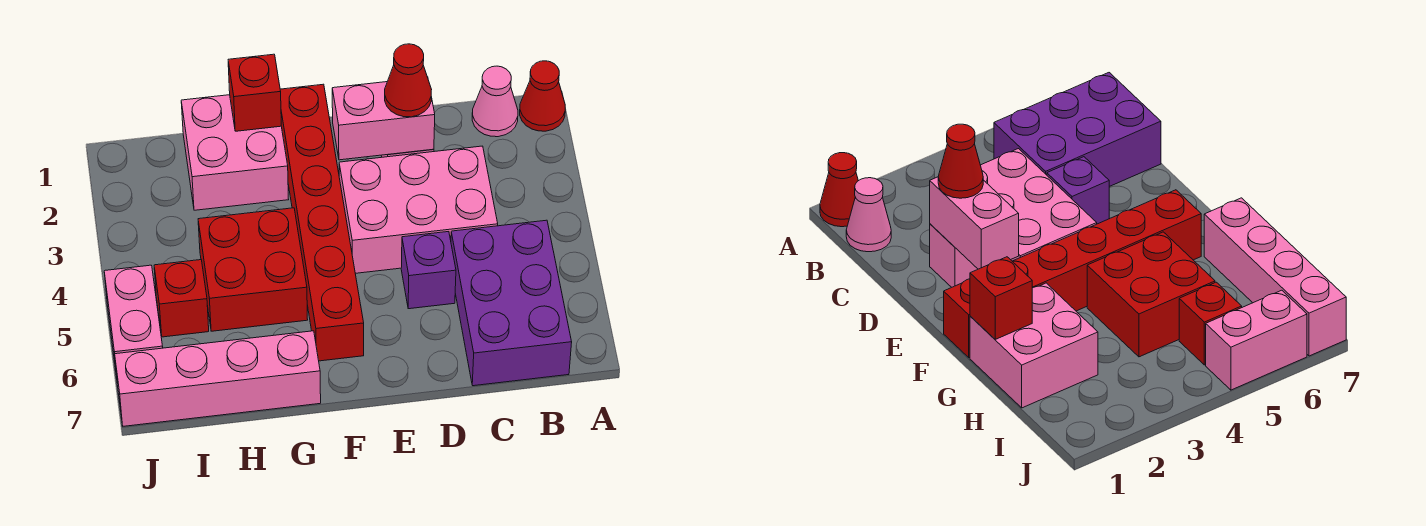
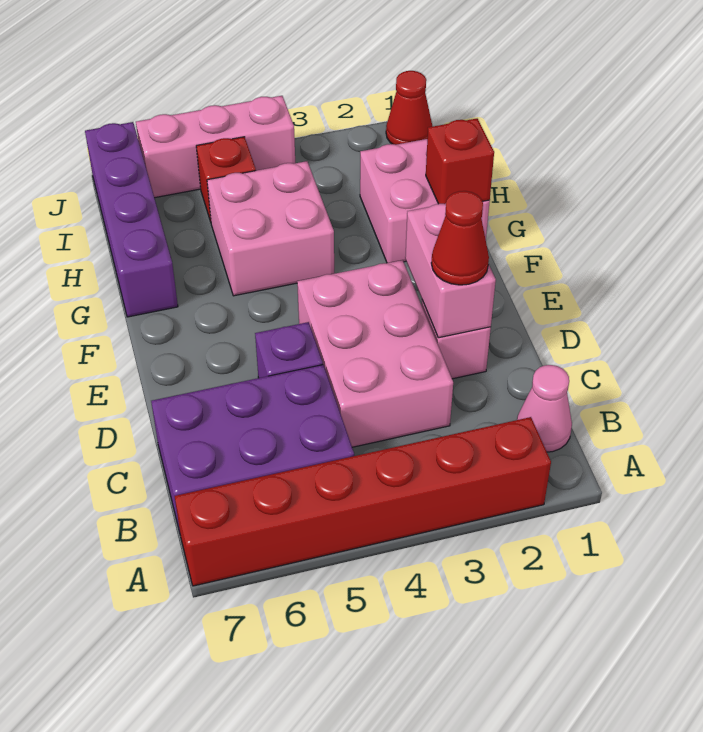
red cone A1 level 1 -> red cone J1 level 1
red brick F1:F6 level 1 -> red brick A2:A7 level 1
red brick G4:H5 level 1 -> pink brick G4:H5 level 1
pink brick G7:J7 level 1 -> purple brick G7:J7 level 1
pink brick J5:J6 level 1 -> pink brick J4:J6 level 1

